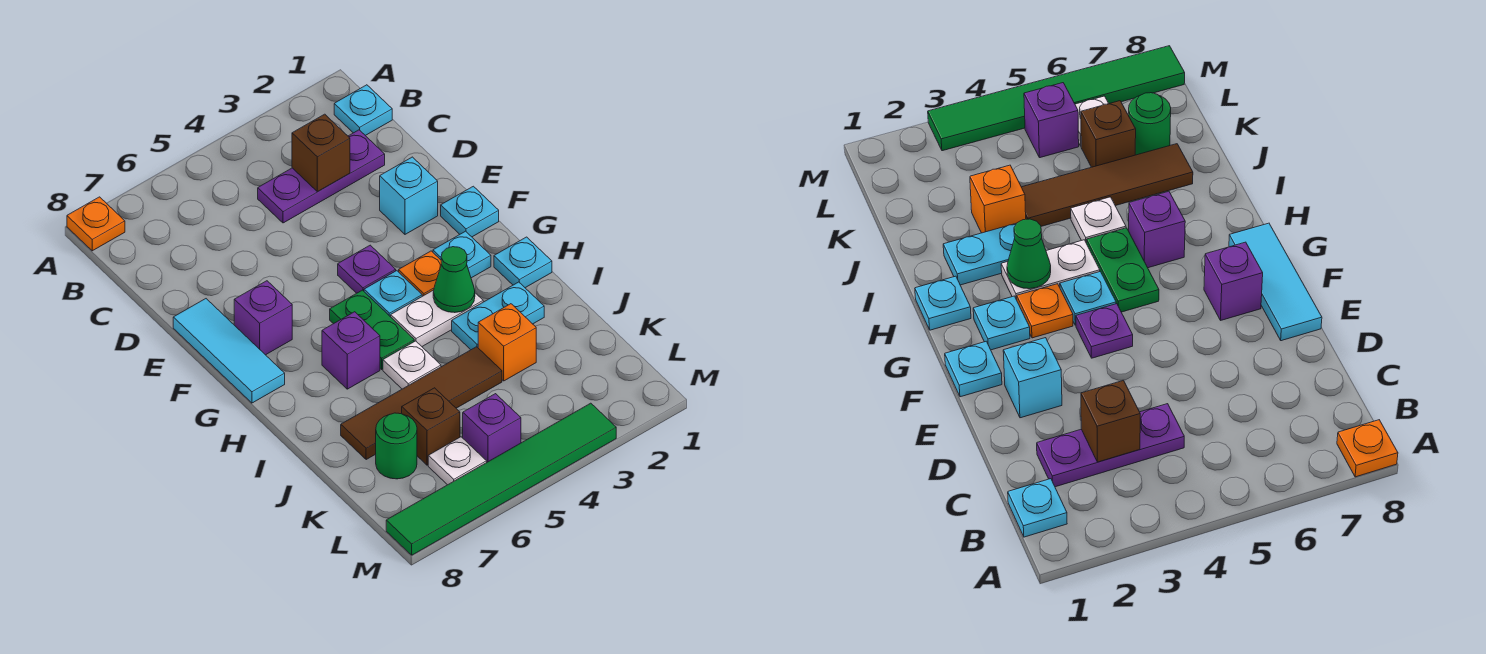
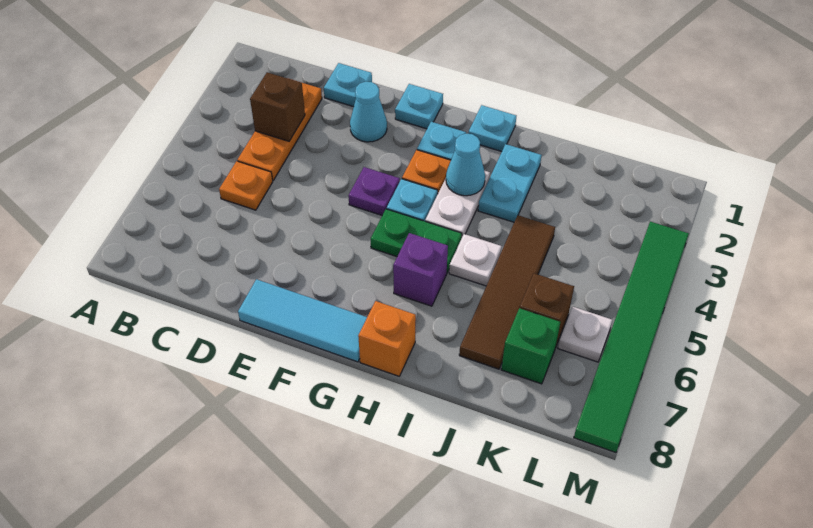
orange plate A8 level 1 -> orange plate C5 level 1
cyan plate B1 level 1 -> cyan plate D1 level 1
purple plate C2:C4 level 1 -> orange plate C2:C4 level 1
cyan brick E2 level 1 -> cyan cone E2 level 1
purple brick F7 level 1 -> none
green cone H3 level 2 -> cyan cone H3 level 2
orange brick J3 level 1 -> orange brick H8 level 1
green round brick K7 level 1 -> green brick K7 level 1
purple brick L5 level 1 -> none

